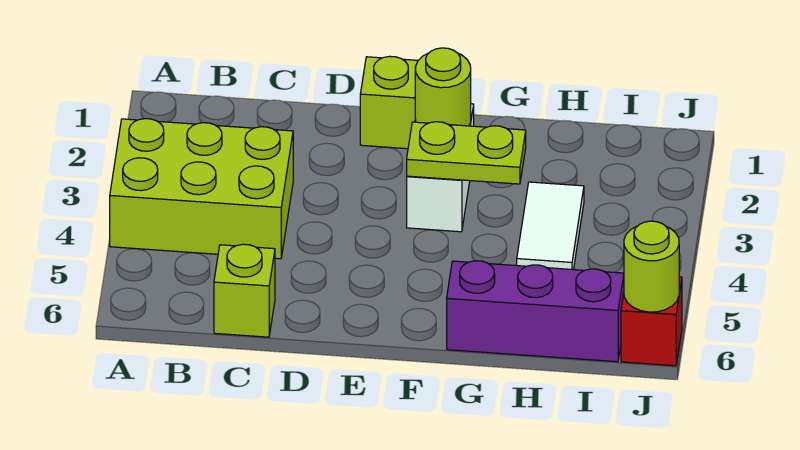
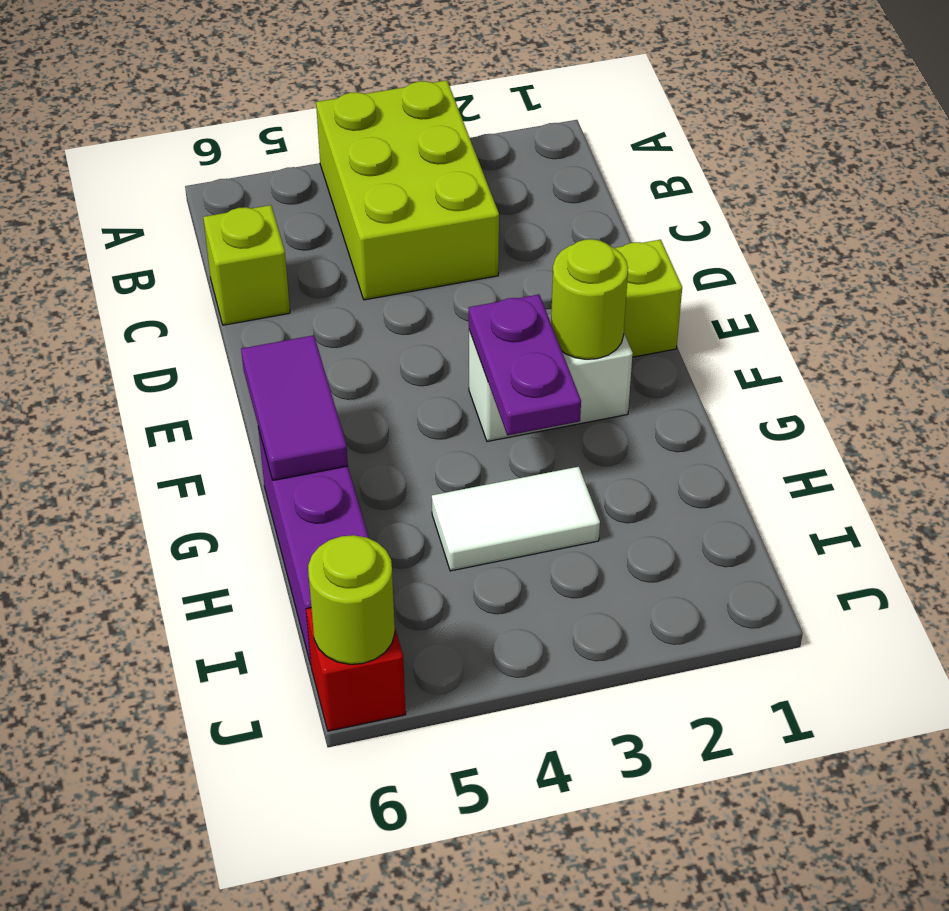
lime plate F3:G3 level 2 -> purple plate F3:G3 level 2
none -> purple tile F6:G6 level 2

